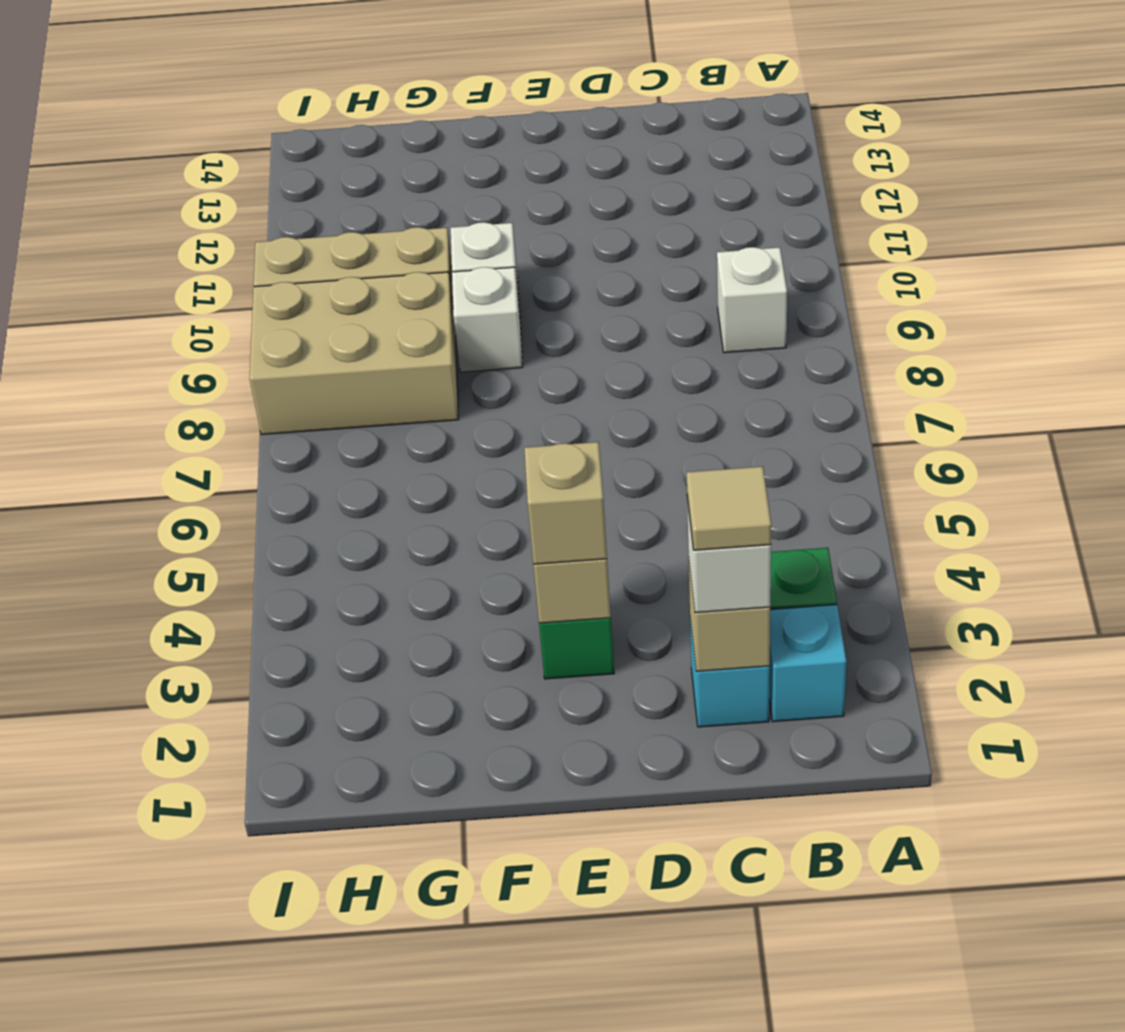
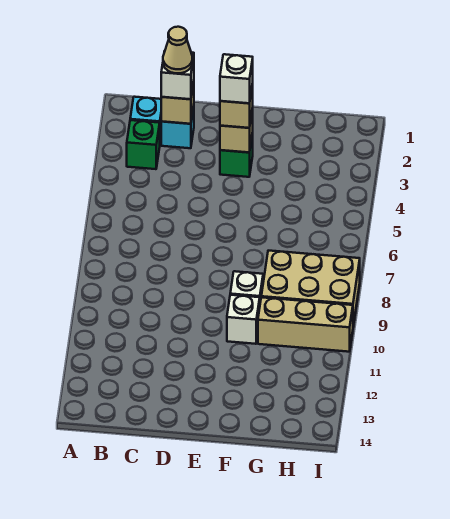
white brick B9 level 1 -> white brick E3 level 4
tan tile C2 level 4 -> tan cone C2 level 4

